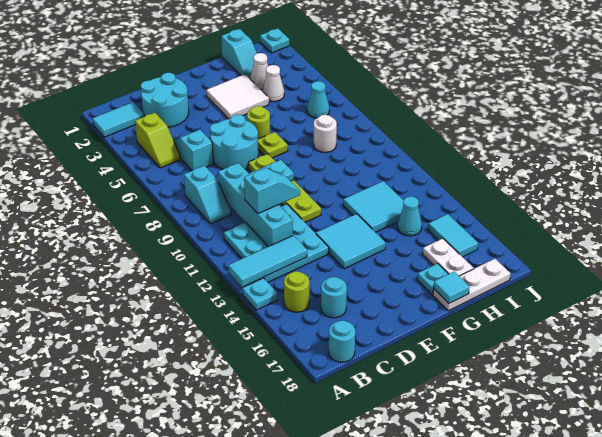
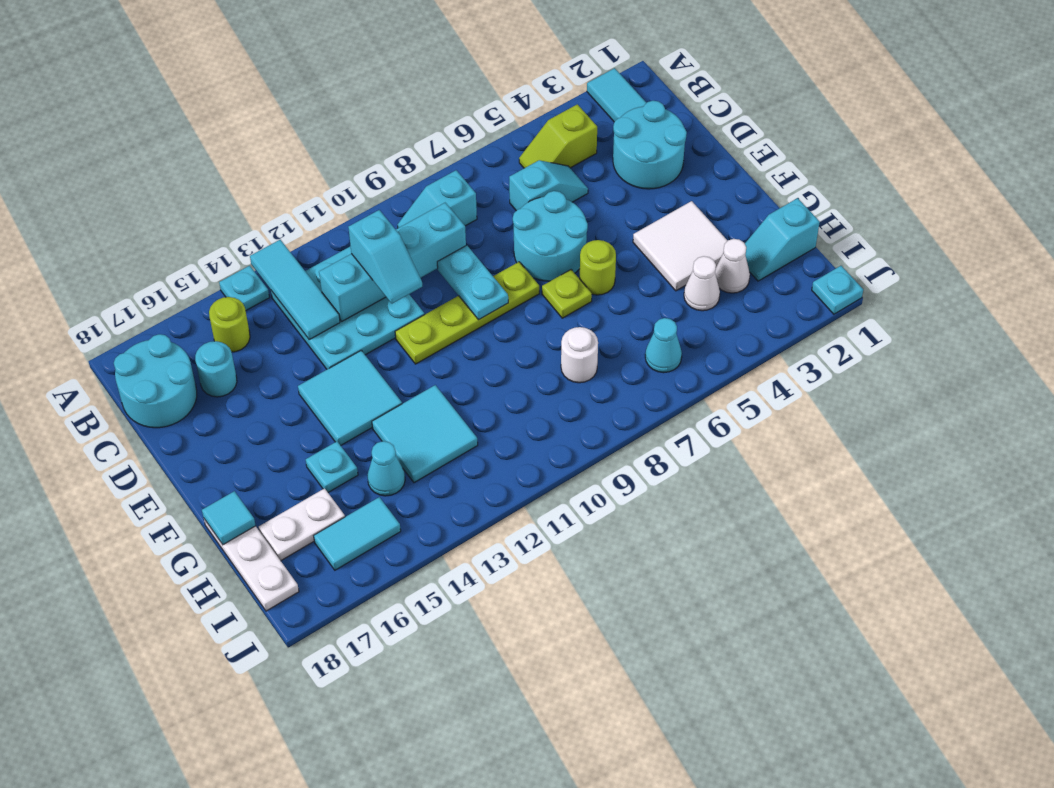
cyan round brick B18 level 1 -> cyan round brick B17:C18 level 1
cyan plate G17 level 1 -> cyan plate G15 level 1

